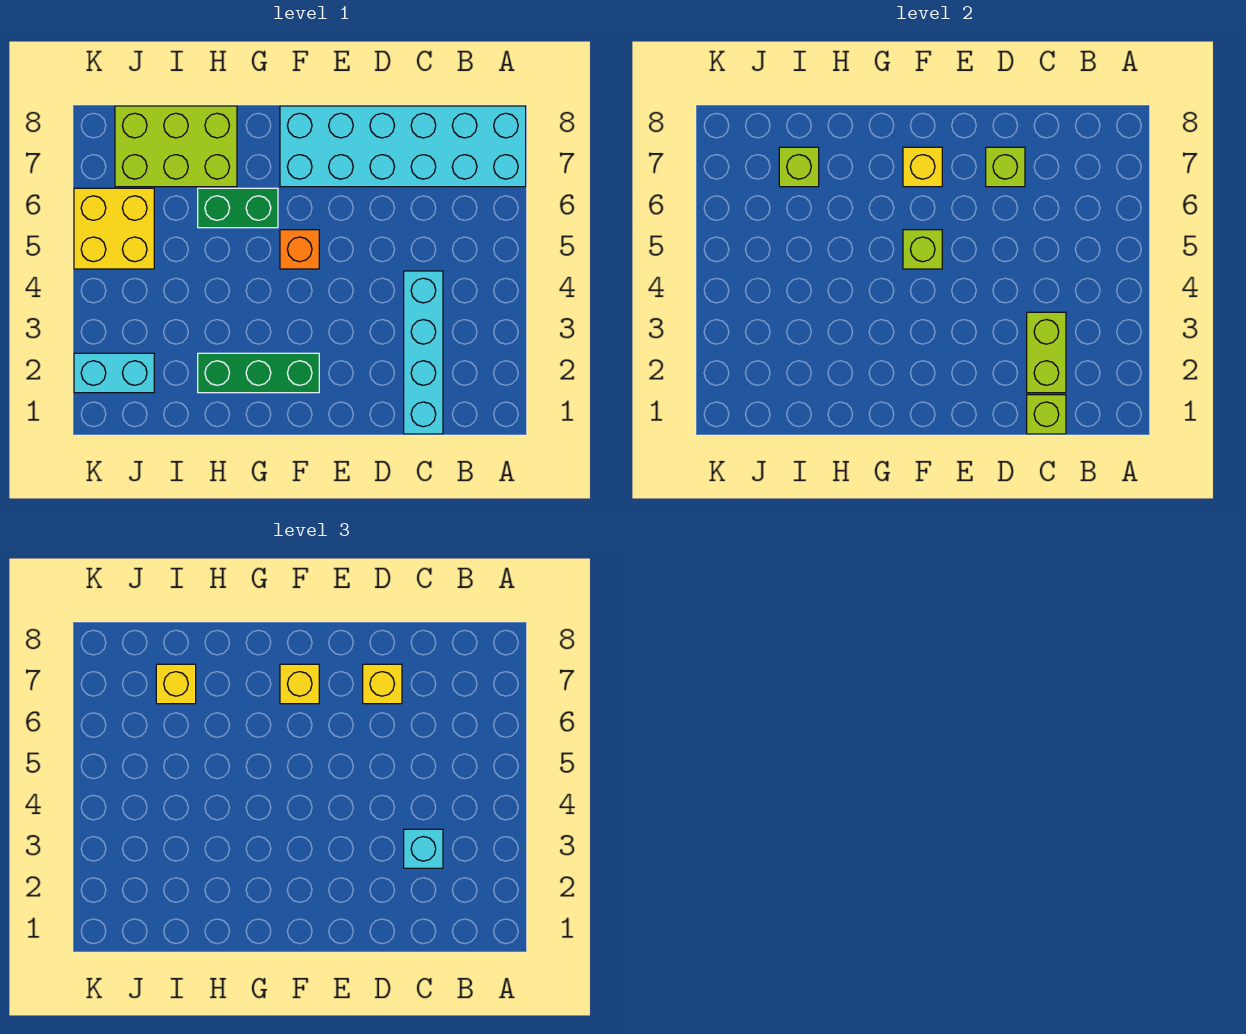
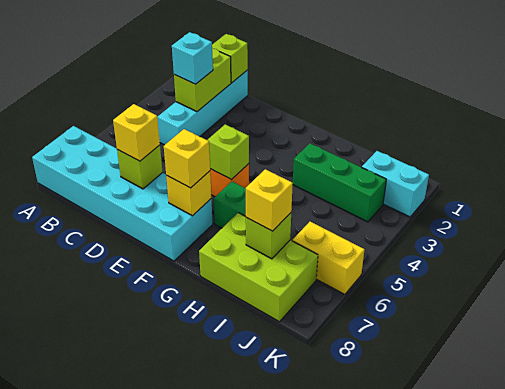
green brick F2:H2 level 1 -> green brick H3:J3 level 1
yellow brick J5:K6 level 1 -> yellow brick J6:K6 level 1

